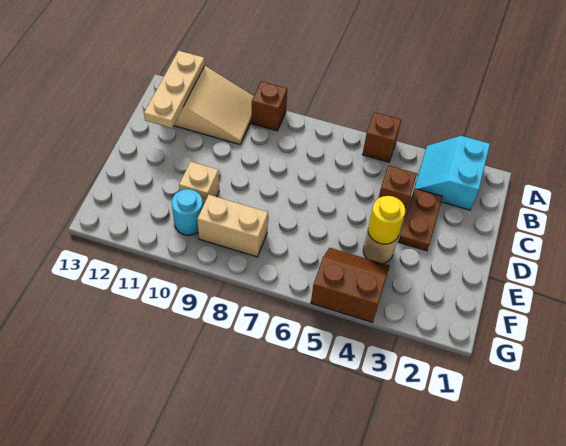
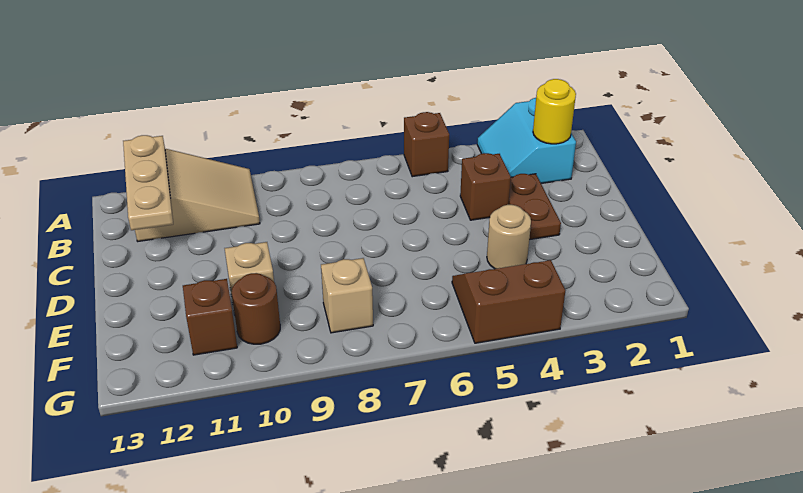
brown brick A9 level 1 -> brown brick F11 level 1
yellow round brick E4 level 2 -> yellow round brick B2 level 2
tan brick F8:F9 level 1 -> tan brick F8 level 1
cyan round brick F10 level 1 -> brown round brick F10 level 1

